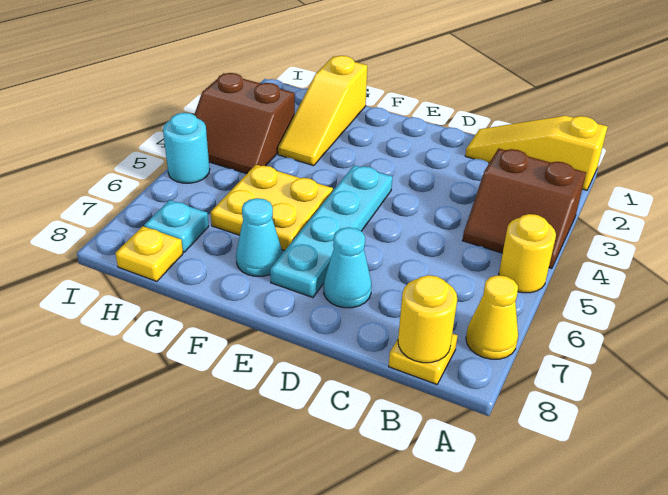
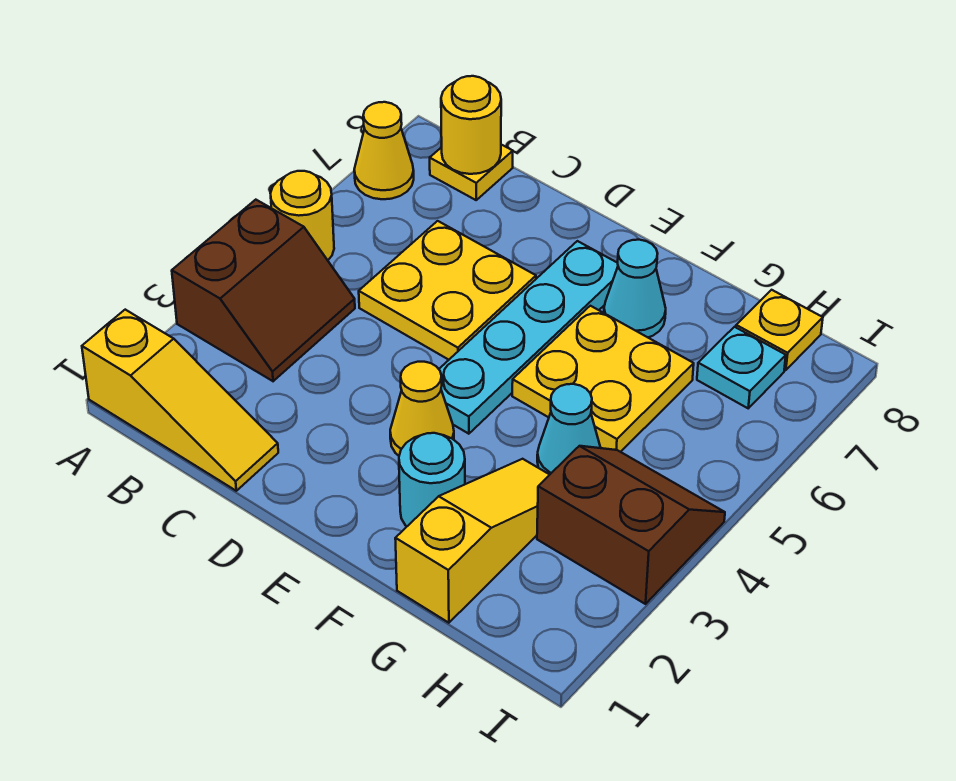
brown slope A3:B4 level 1 top 3 -> brown slope A3:B4 level 1 top A
none -> yellow plate C5:D6 level 1
cyan cone D7 level 1 -> cyan cone G4 level 1
none -> yellow cone E3 level 1
cyan round brick I5 level 1 -> cyan round brick F2 level 1

